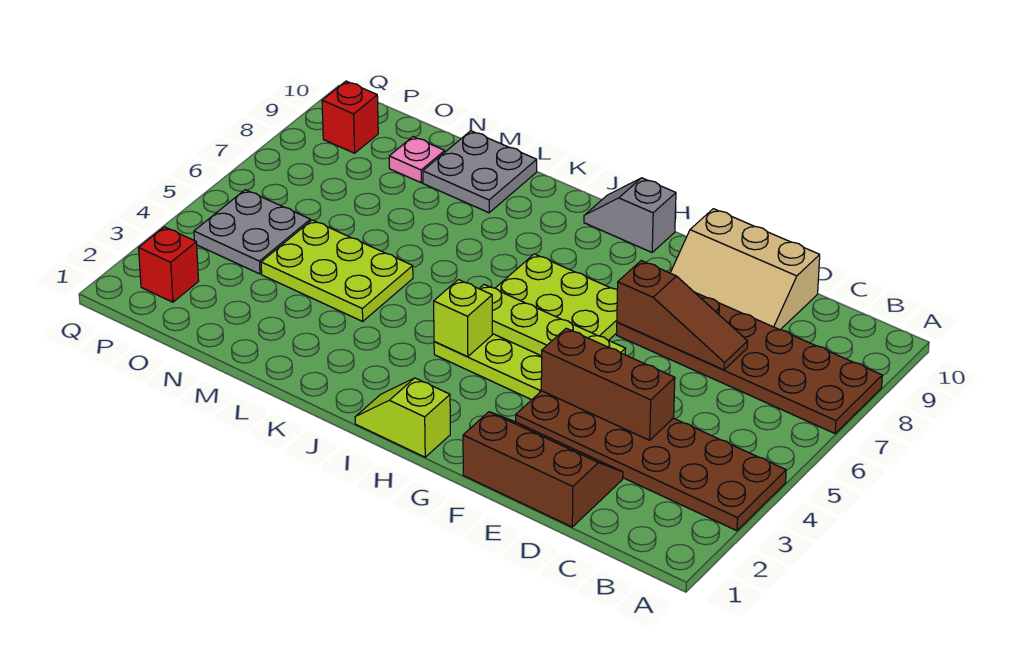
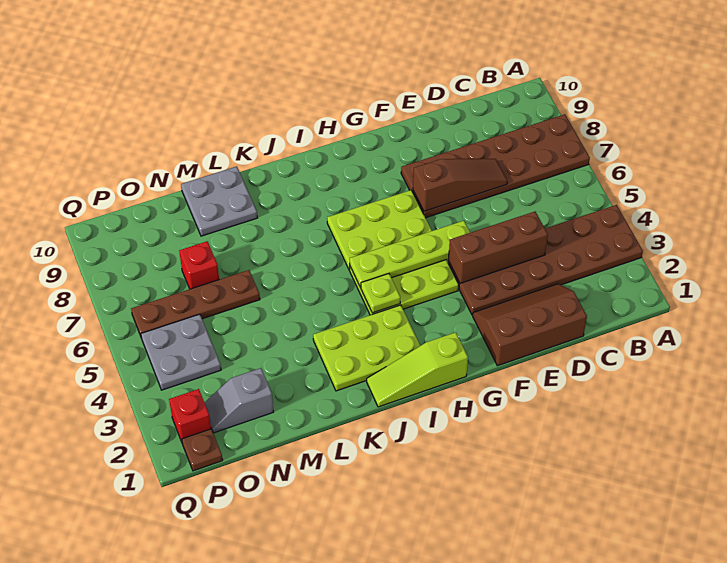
tan slope D9:F10 level 1 top 10 -> none
lime slope H1:I1 level 1 top H -> lime slope H1:J1 level 1 top H
grey slope H10:I10 level 1 top H -> grey slope N2:O2 level 1 top N
lime brick I4 level 2 -> lime plate I4 level 2
lime plate L4:N5 level 1 -> lime plate I2:K3 level 1
none -> brown plate M6:P6 level 1
pink plate N9 level 1 -> none
none -> brown plate P1 level 1
red brick P9 level 1 -> red brick N7 level 1

